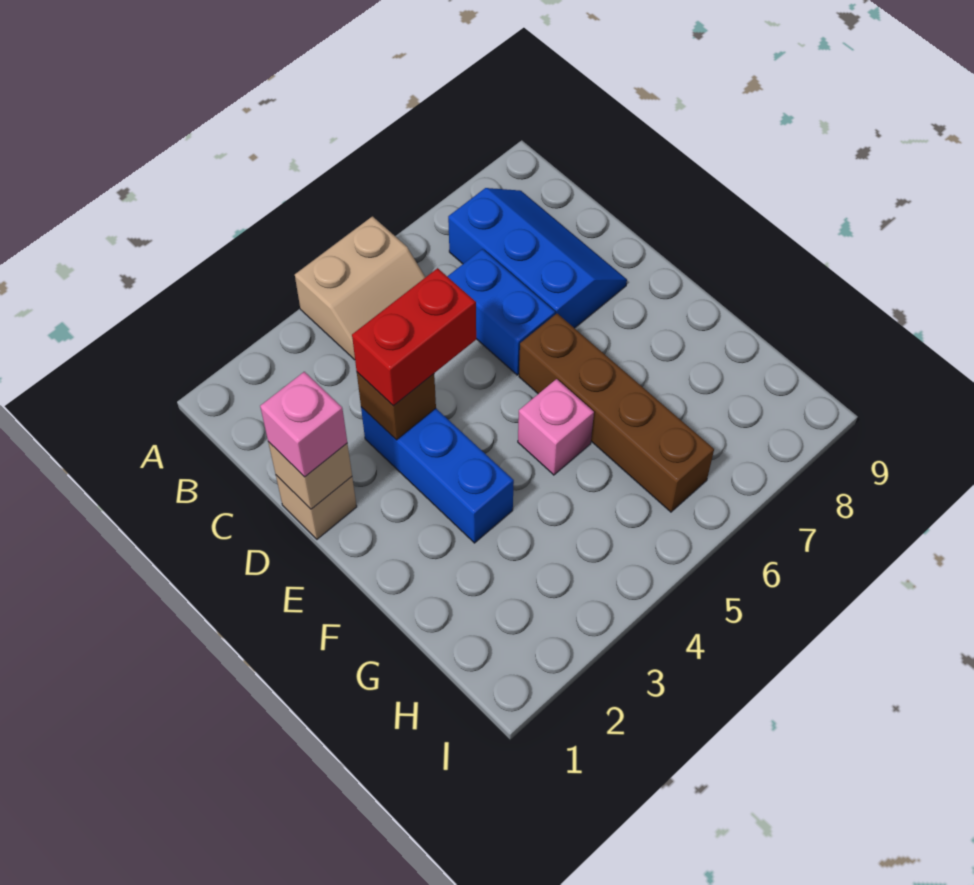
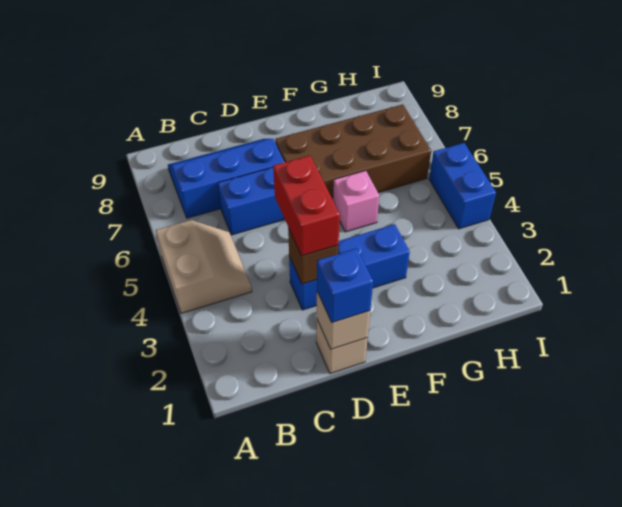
pink brick D1 level 3 -> blue brick D1 level 3
brown brick E6:H6 level 1 -> brown brick E6:H7 level 1
none -> blue brick I4:I5 level 1

